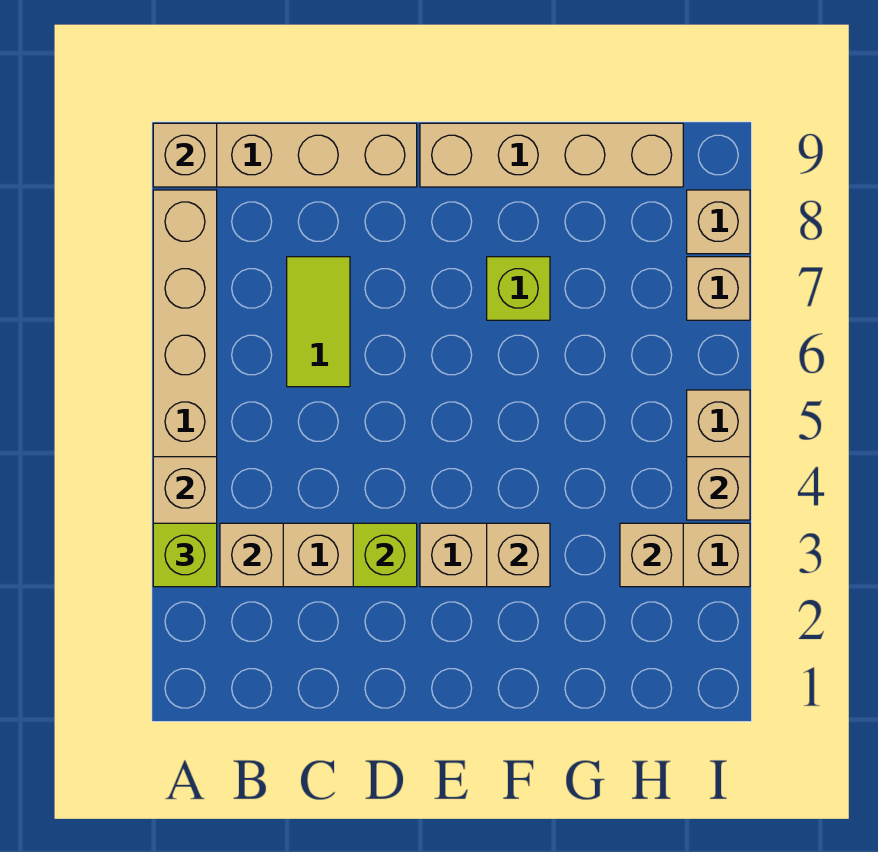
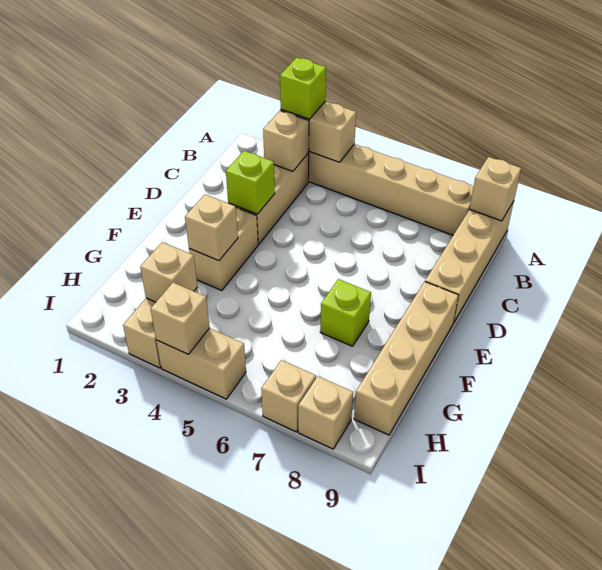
lime tile C6:C7 level 1 -> none

